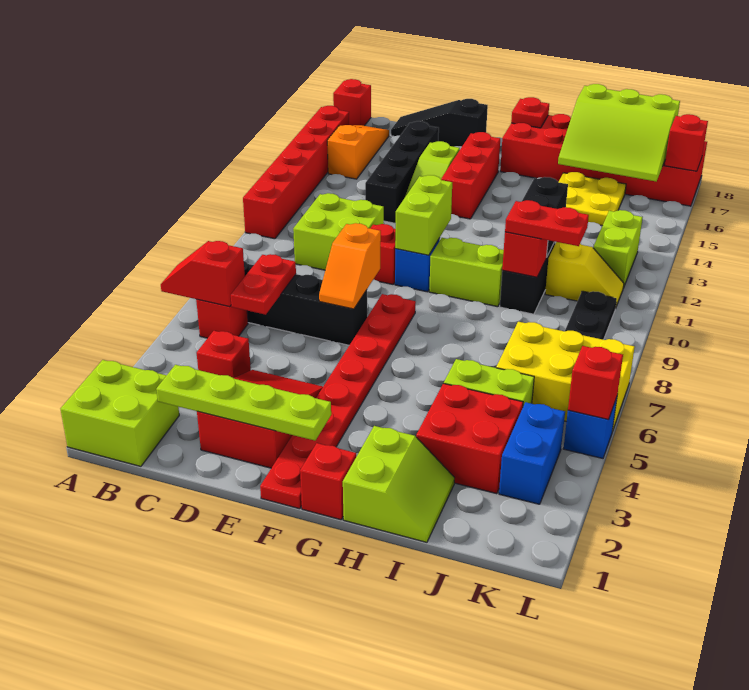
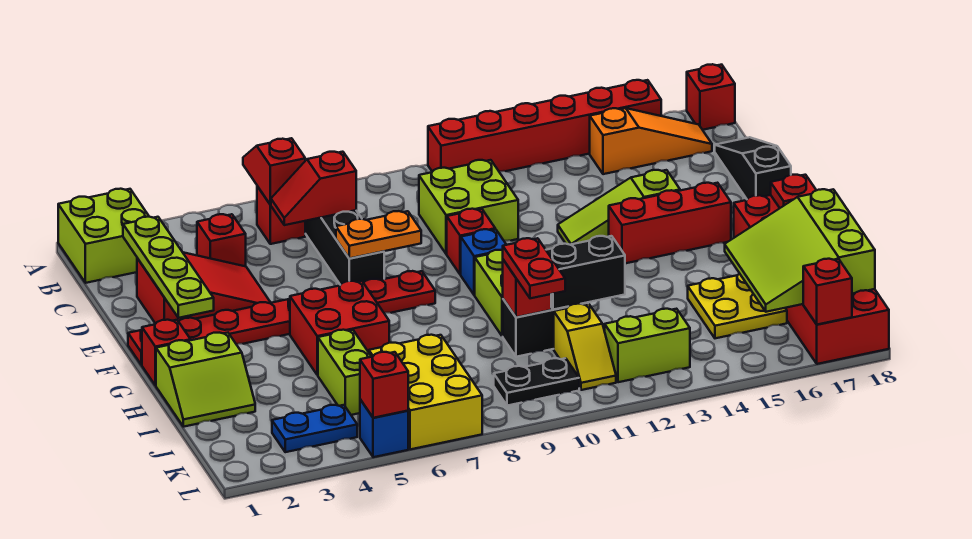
red plate C6:C7 level 2 -> red slope C6:C7 level 2 top 7
black brick D13:D16 level 1 -> none
orange slope E7:E8 level 2 top 8 -> orange plate E7:E8 level 2
lime brick F10:F11 level 2 -> none
red brick I3:J4 level 1 -> red brick G5:H6 level 1
blue brick K3:K4 level 1 -> blue plate K3:K4 level 1

